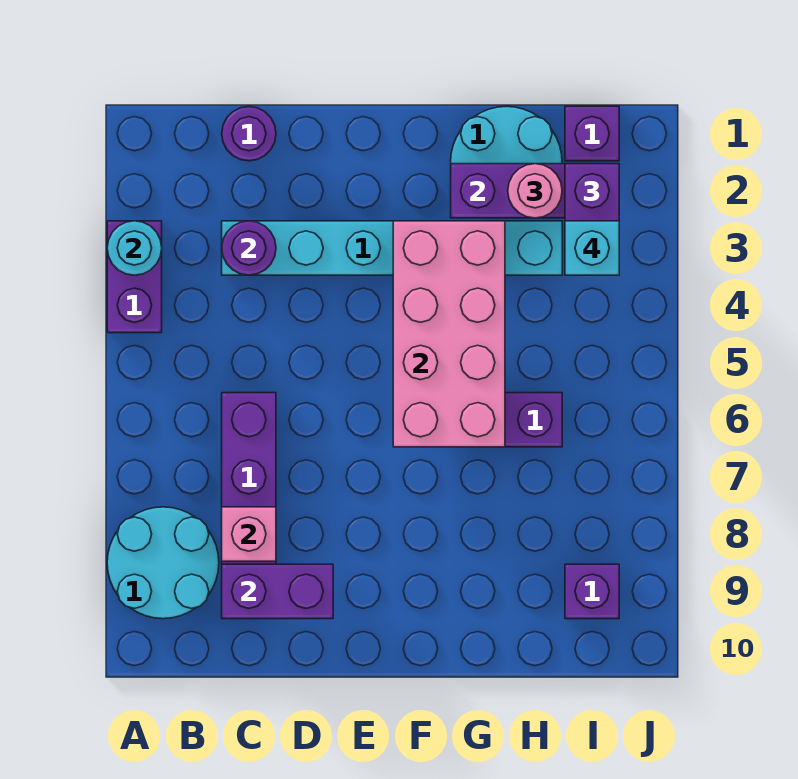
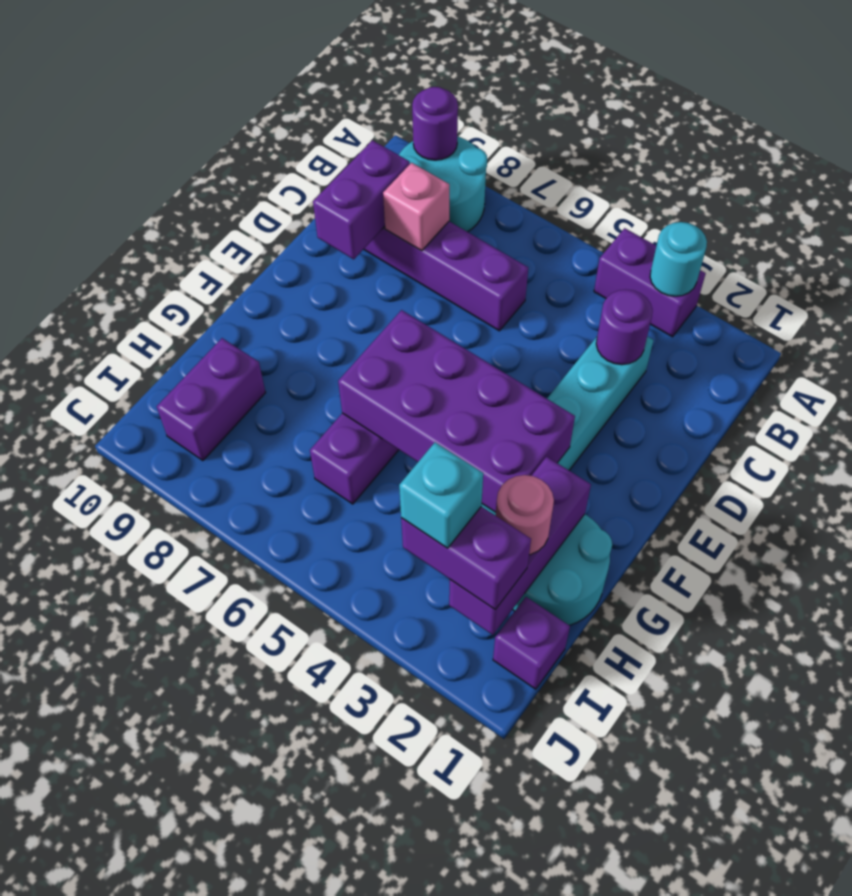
purple round brick C1 level 1 -> purple round brick A9 level 2
pink brick F3:G6 level 2 -> purple brick F3:G6 level 2
purple brick I9 level 1 -> purple brick H9:I9 level 1

